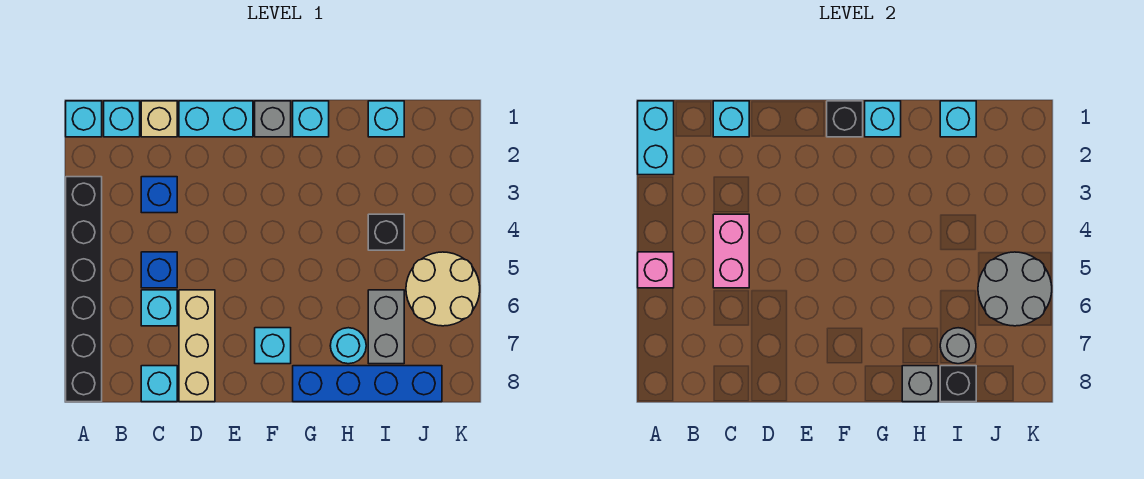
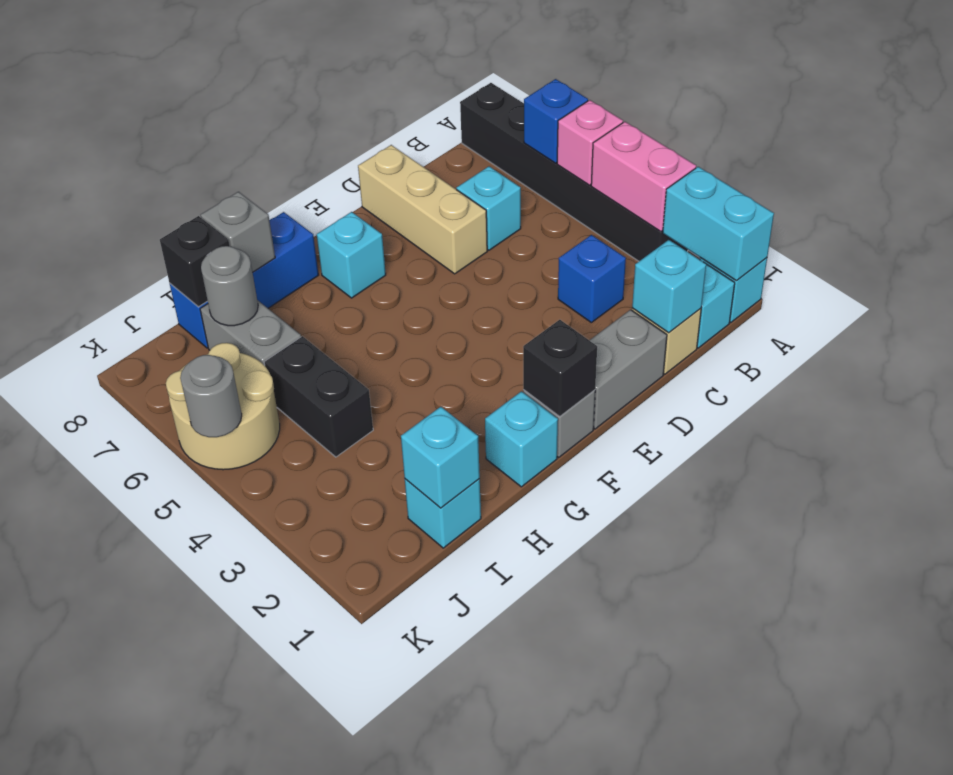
pink brick C4:C5 level 2 -> pink brick A3:A4 level 2
blue brick C5 level 1 -> blue brick A6 level 2
cyan brick C8 level 1 -> none
cyan brick D1:E1 level 1 -> grey brick D1:E1 level 1
cyan brick G1 level 2 -> none
blue brick G8:J8 level 1 -> blue brick G8:I8 level 1
cyan round brick H7 level 1 -> none
black brick I4 level 1 -> black brick I4:I5 level 1
grey round brick J5:K6 level 2 -> grey round brick K5 level 2

